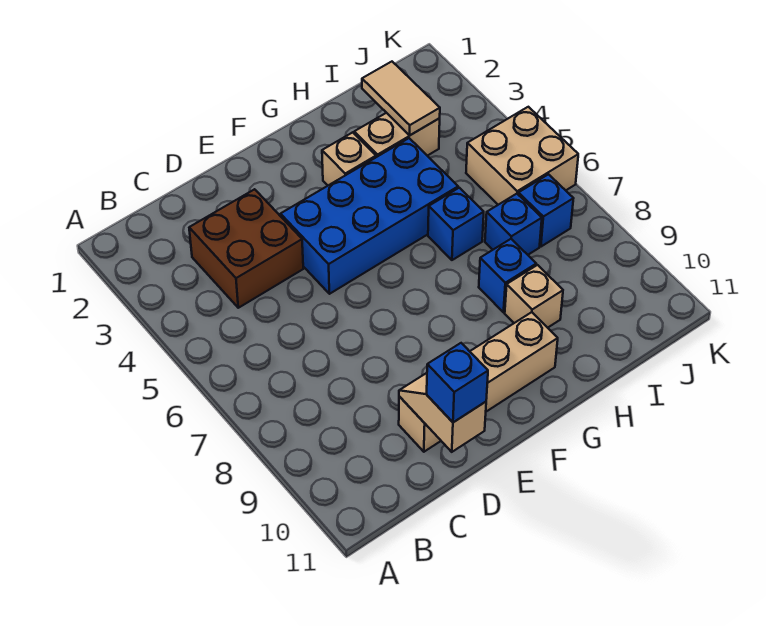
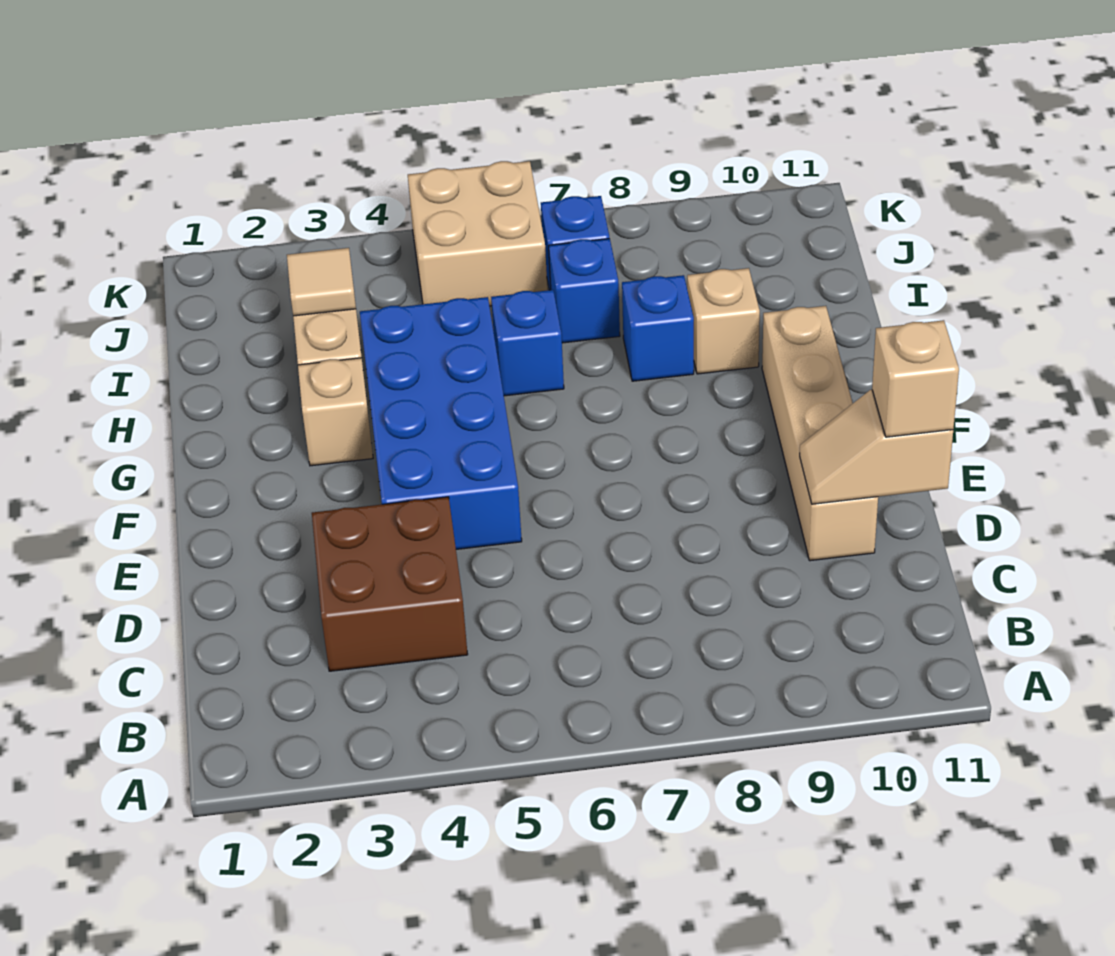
blue brick D11 level 3 -> tan brick D11 level 3
tan tile I2:I3 level 2 -> tan tile I3 level 2

